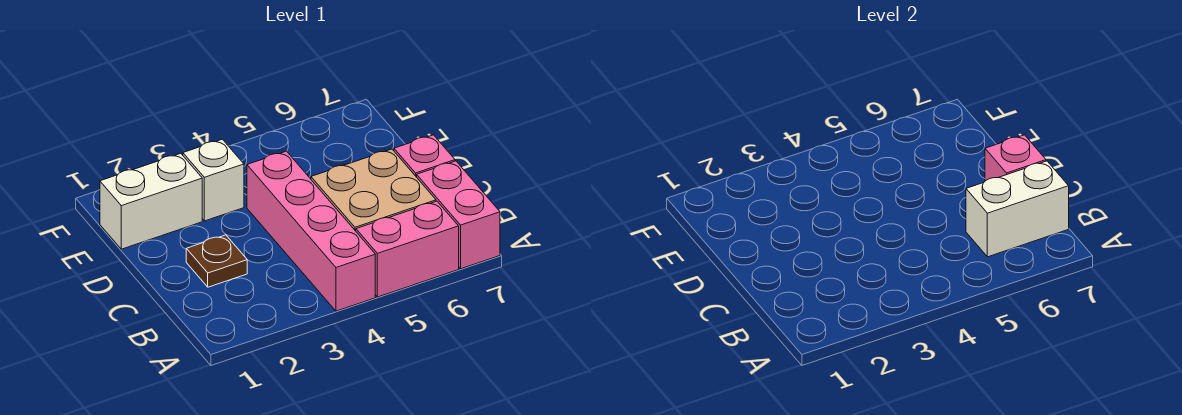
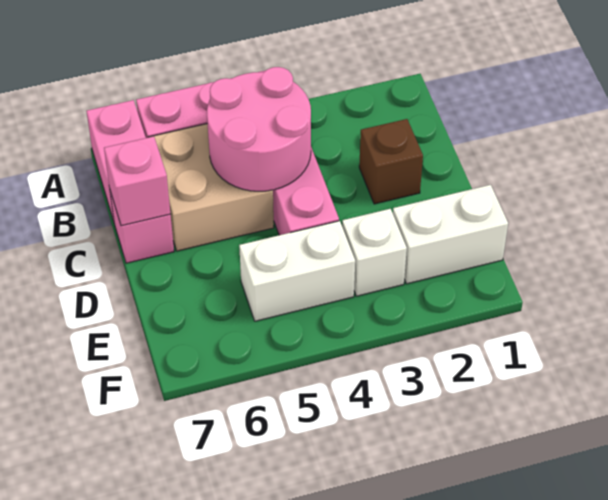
none -> pink round brick B4:C5 level 2
white brick B6:B7 level 2 -> white brick E4:E5 level 1
brown plate C2 level 1 -> brown brick C2 level 1

